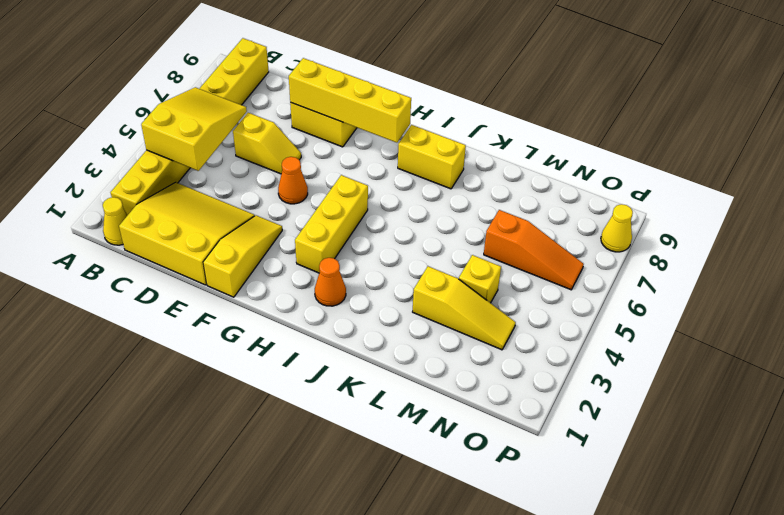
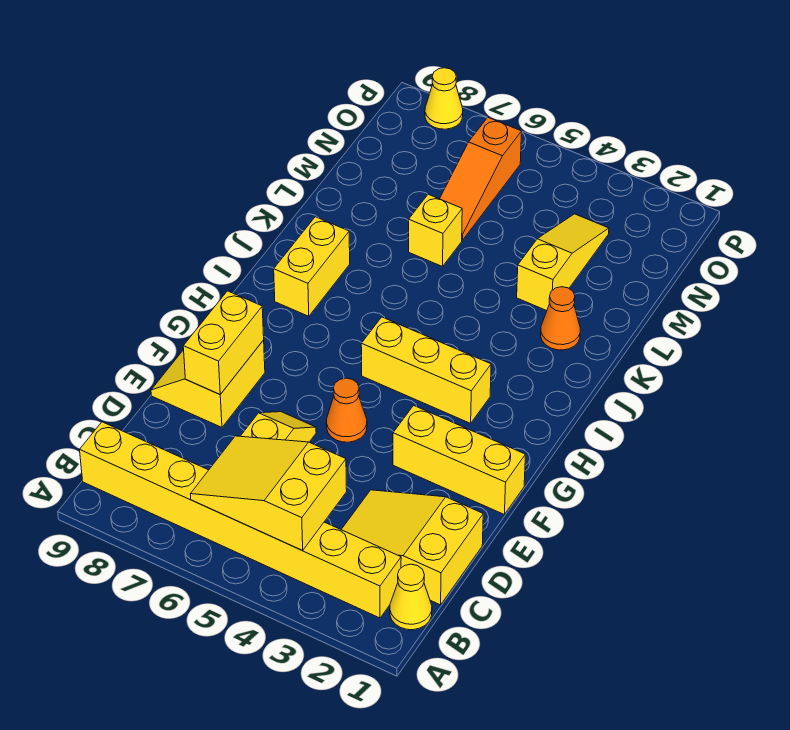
yellow slope C1:E3 level 1 top 1 -> yellow slope C1:D3 level 1 top 1
yellow brick E8:H8 level 2 -> yellow brick E8:F8 level 2
yellow slope F1:F3 level 1 top 1 -> yellow brick F1:F3 level 1
orange cone I2 level 1 -> orange cone K2 level 1
yellow brick M4 level 1 -> yellow brick L6 level 1
orange slope M6:O6 level 1 top M -> orange slope M6:O6 level 1 top O

